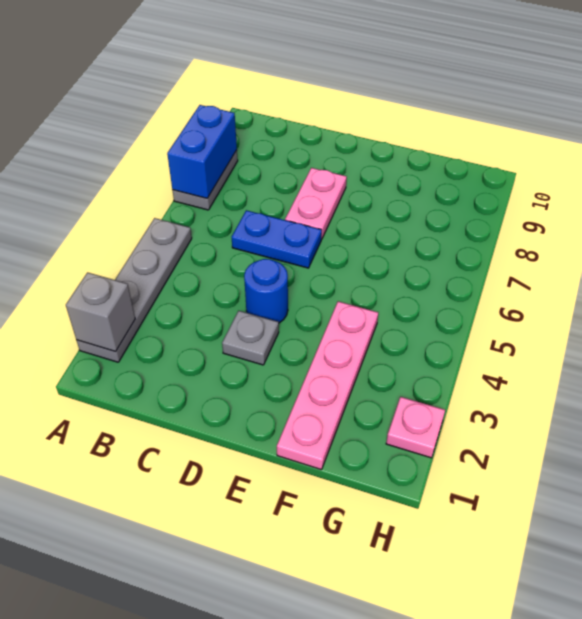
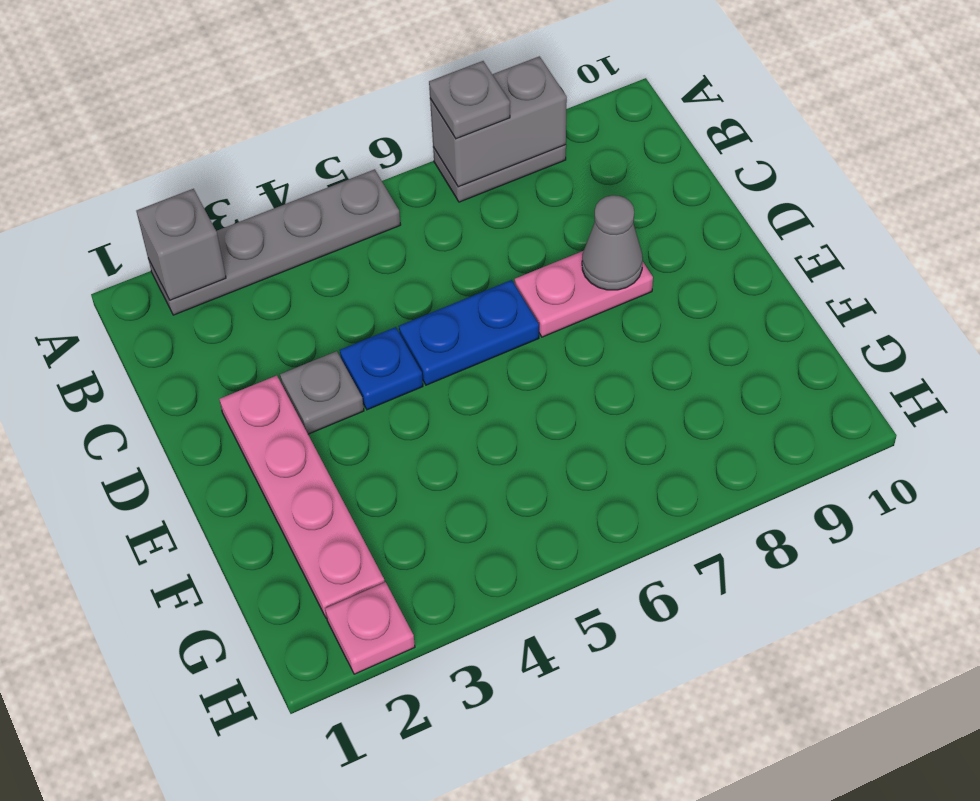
blue brick A7:A8 level 2 -> grey brick A7:A8 level 2
none -> grey plate A7 level 3
blue plate C6:D6 level 1 -> blue plate D5:D6 level 1
blue round brick D4 level 1 -> blue plate D4 level 1
none -> grey cone D8 level 2
pink plate F1:F4 level 1 -> pink plate D2:G2 level 1

